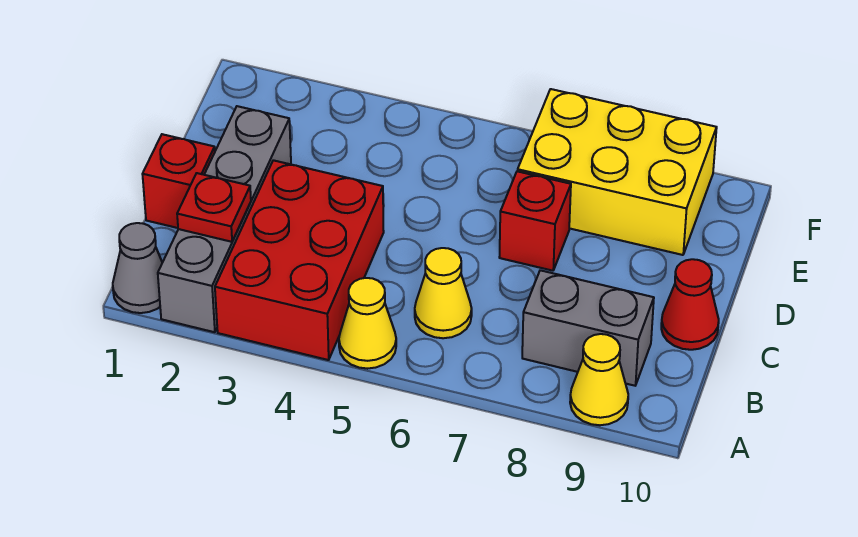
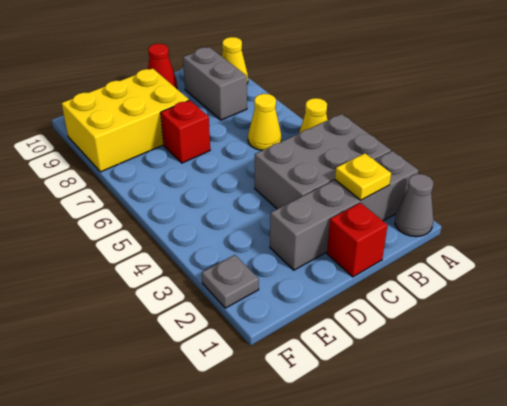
red brick A3:C4 level 1 -> grey brick A3:C4 level 1
red plate B2 level 2 -> yellow plate B2 level 2
yellow brick E7:F9 level 1 -> yellow brick D8:F9 level 1
none -> grey plate F2 level 1

